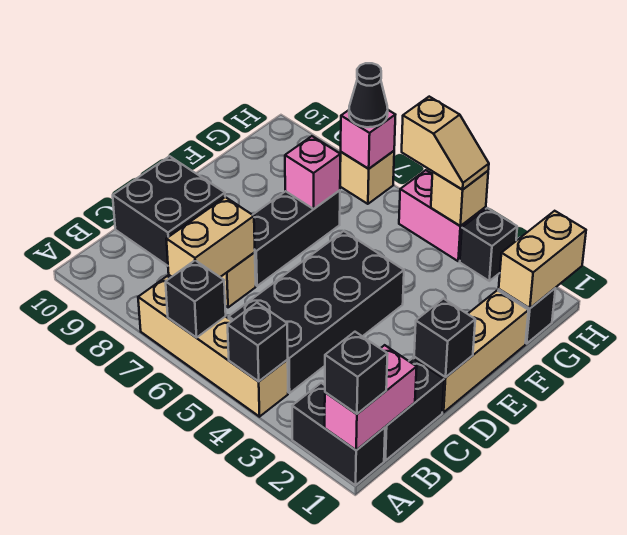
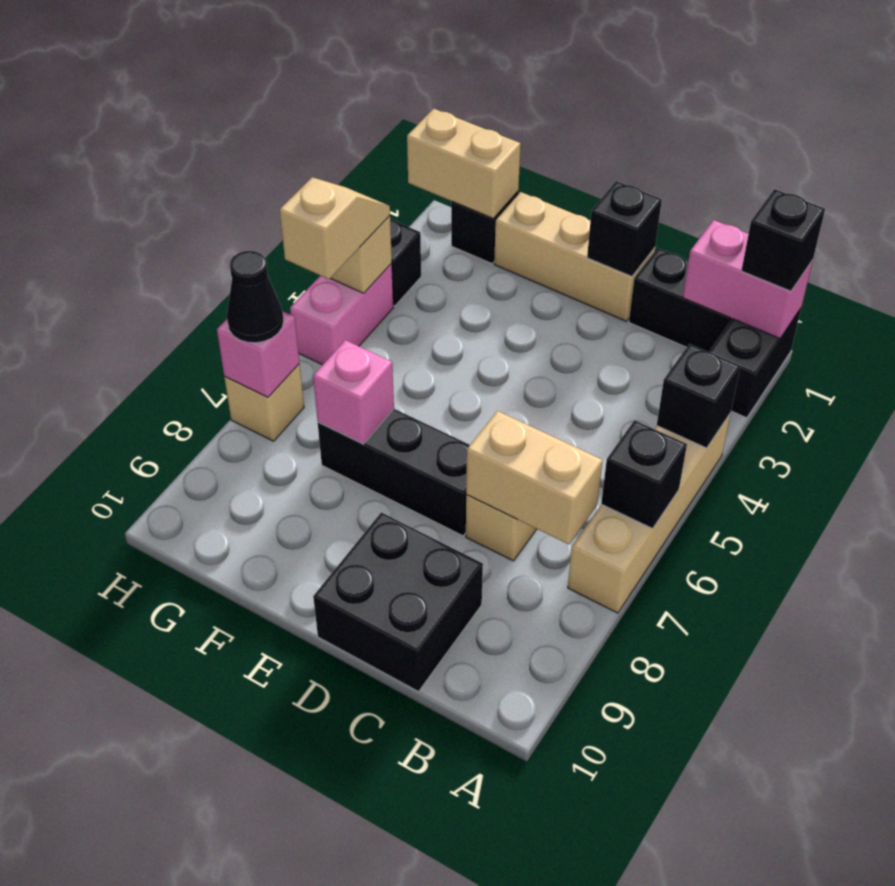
black brick B4:E5 level 1 -> none

